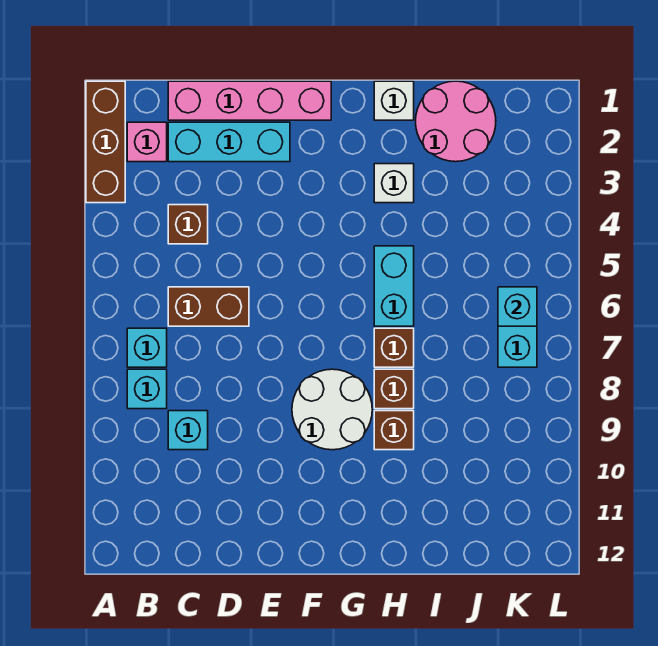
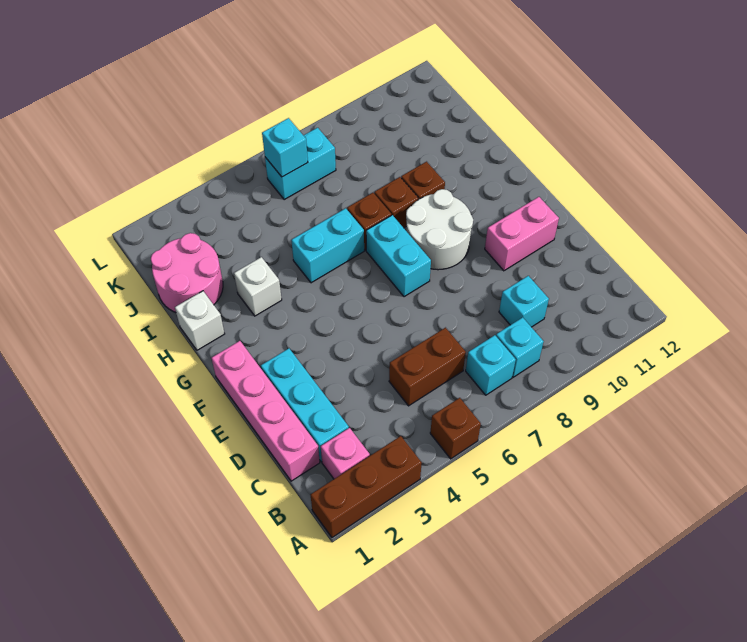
brown brick C4 level 1 -> brown brick A5 level 1
brown brick C6:D6 level 1 -> brown brick C5:C6 level 1
none -> pink brick E10:E11 level 1
none -> cyan brick F7:G7 level 1

